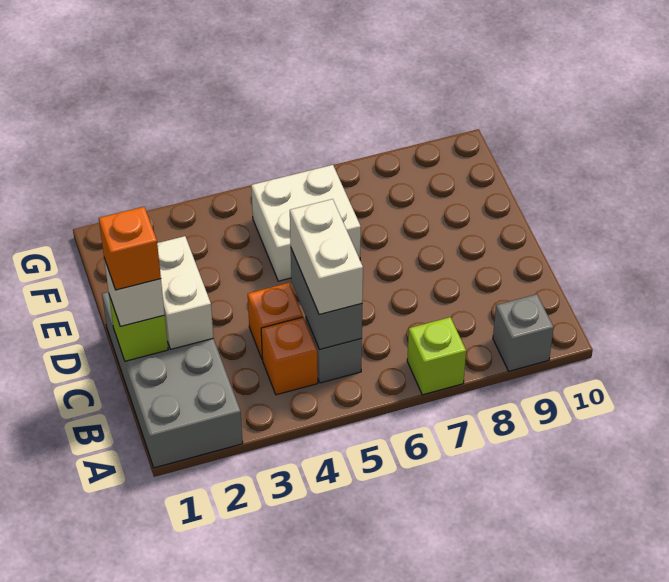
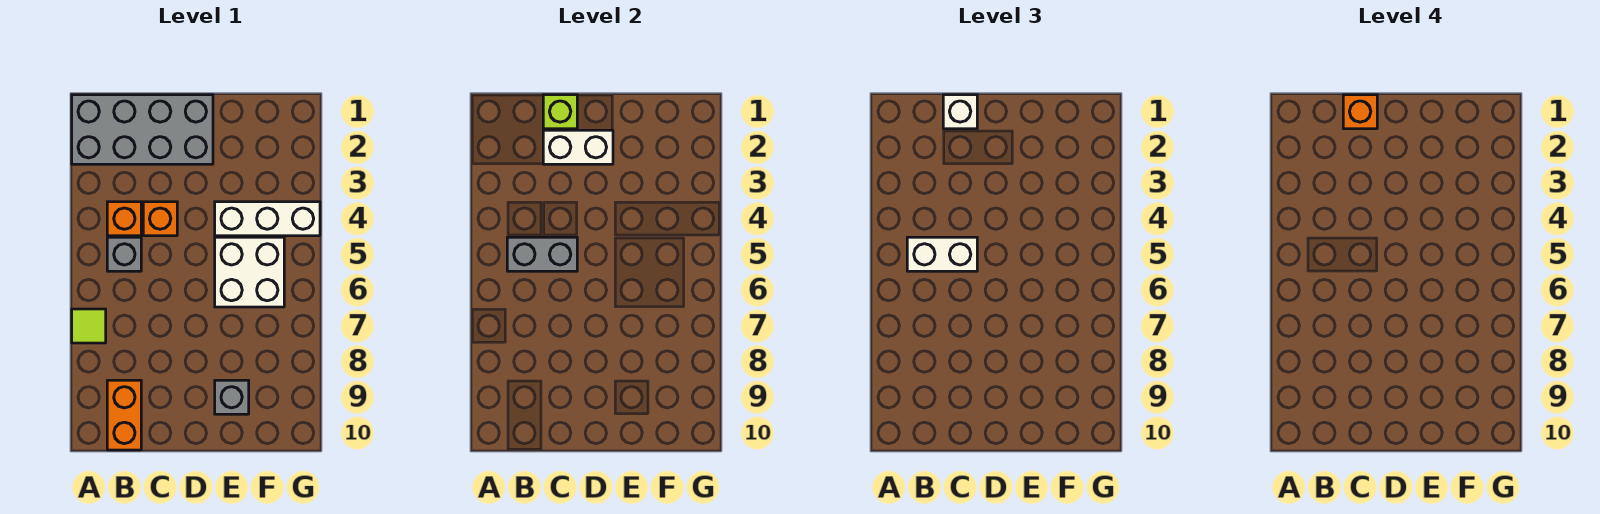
lime brick A7 level 1 -> lime tile A7 level 1
grey brick A9 level 1 -> grey brick E9 level 1
none -> orange brick B9:B10 level 1
none -> white brick E4:G4 level 1

